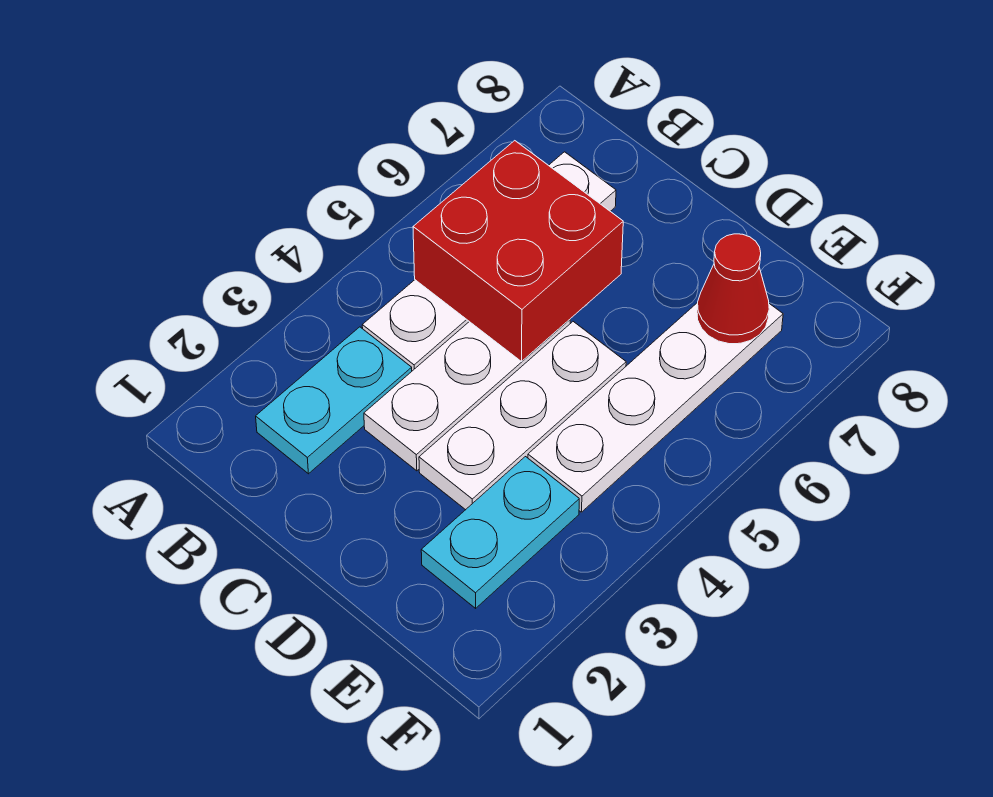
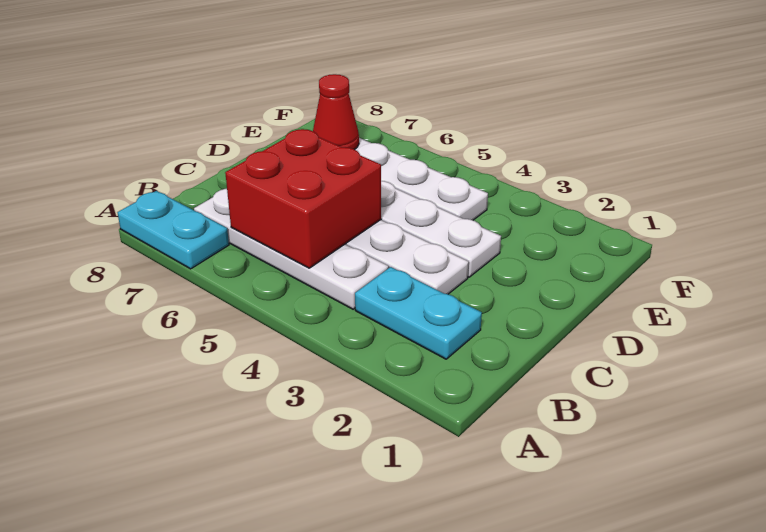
cyan plate E2:E3 level 1 -> cyan plate A7:A8 level 1

